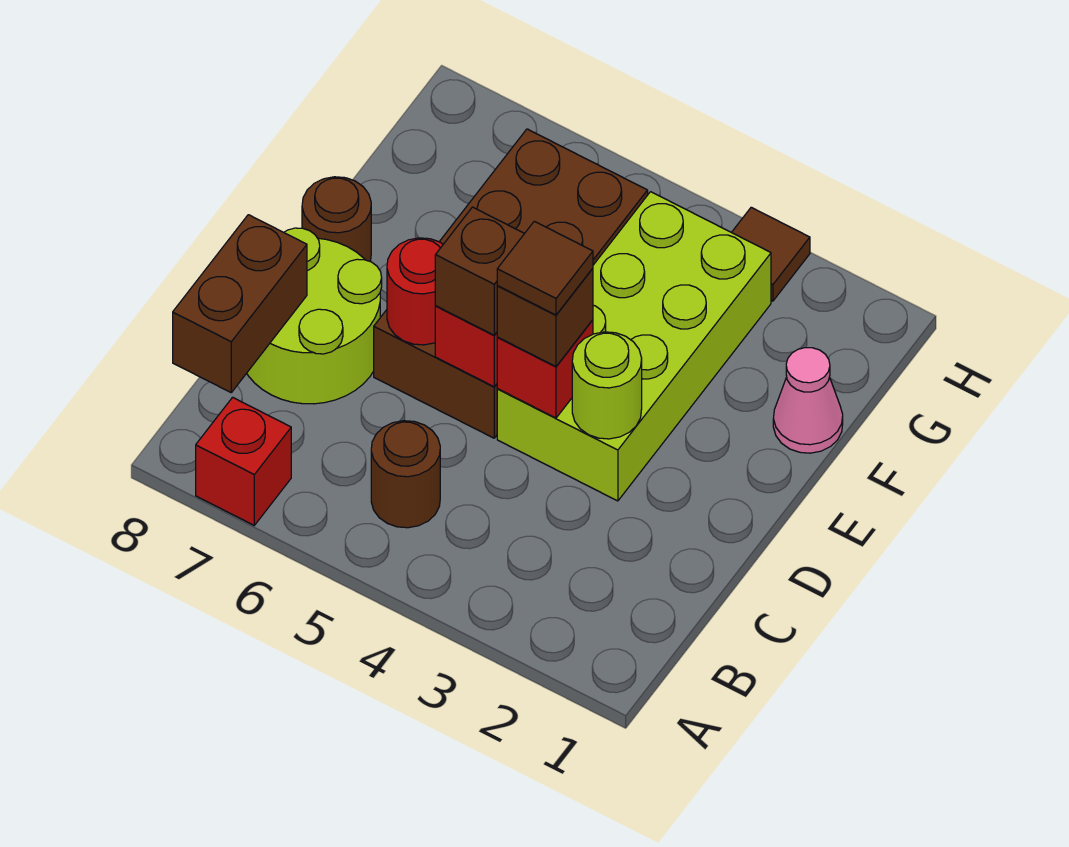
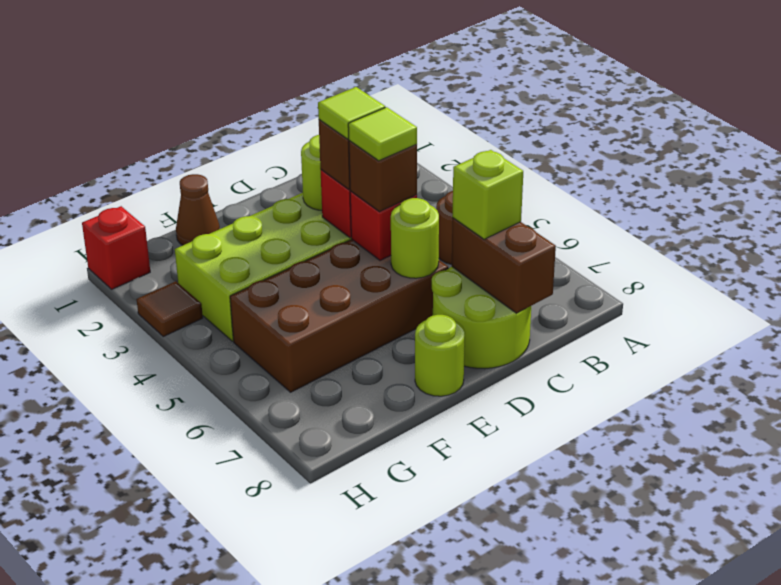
red brick A7 level 1 -> red brick H1 level 1
brown brick B8:C8 level 2 -> brown brick C7:C8 level 2
none -> lime brick C7 level 3
brown tile D4 level 4 -> lime tile D4 level 4
none -> lime tile D5 level 4
red round brick D6 level 2 -> lime round brick D6 level 2
brown round brick E8 level 1 -> lime round brick E8 level 1
pink cone F1 level 1 -> brown cone F1 level 1

